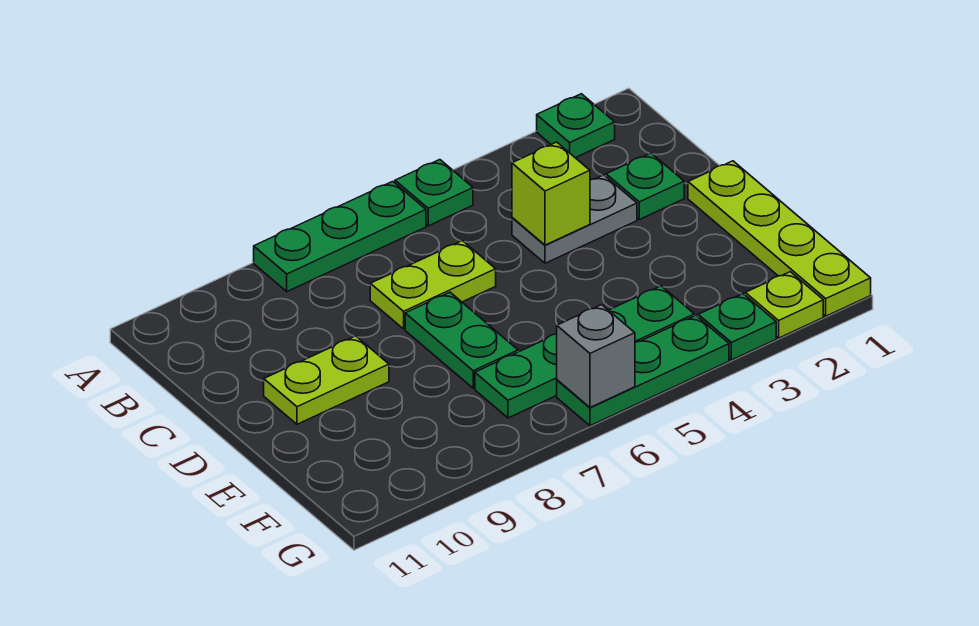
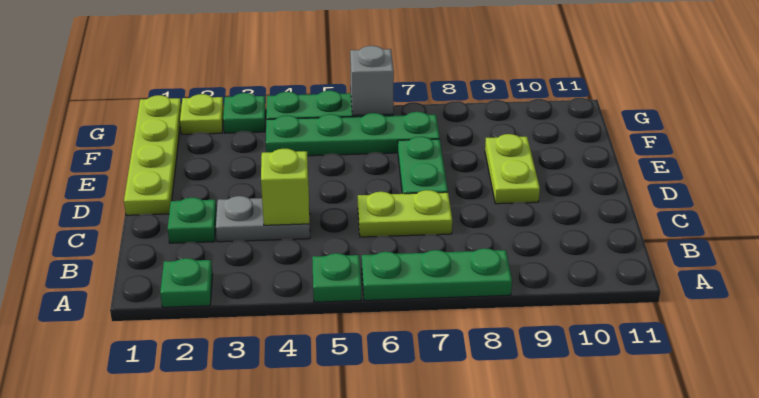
lime plate D9:D10 level 1 -> lime plate D9:E9 level 1

